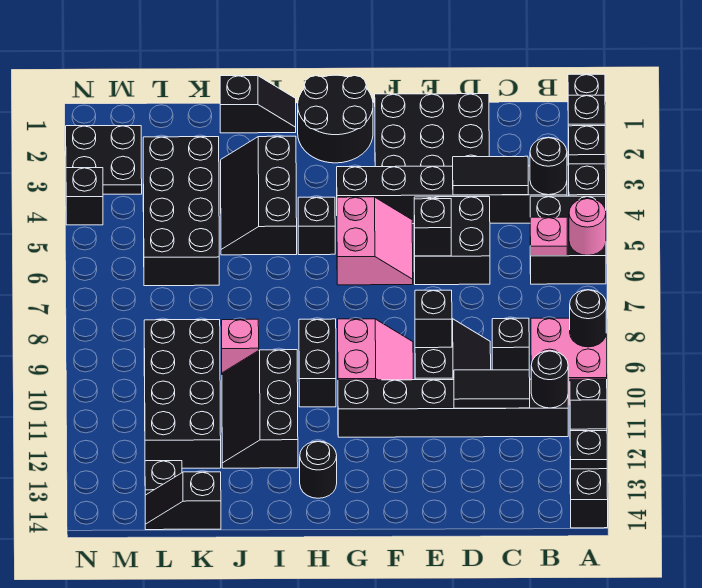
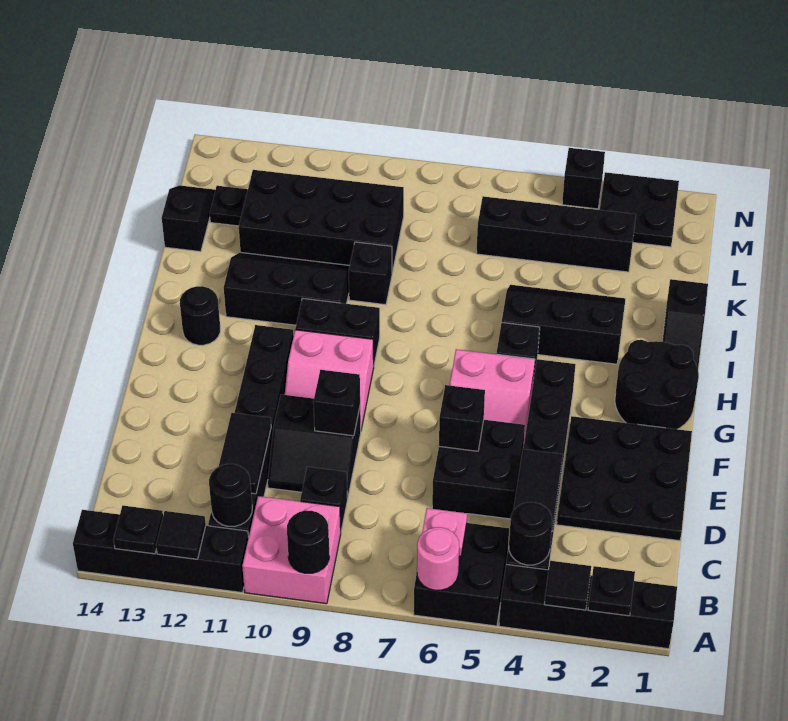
black plate A3 level 2 -> black tile A3 level 2
pink brick J9 level 1 -> black brick J9 level 1
black brick K3:L6 level 1 -> black brick L3:L6 level 1

